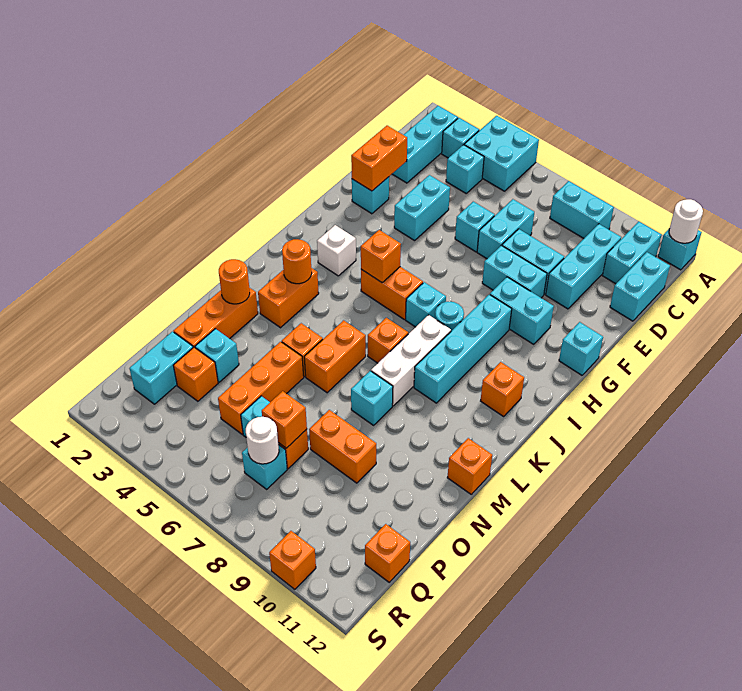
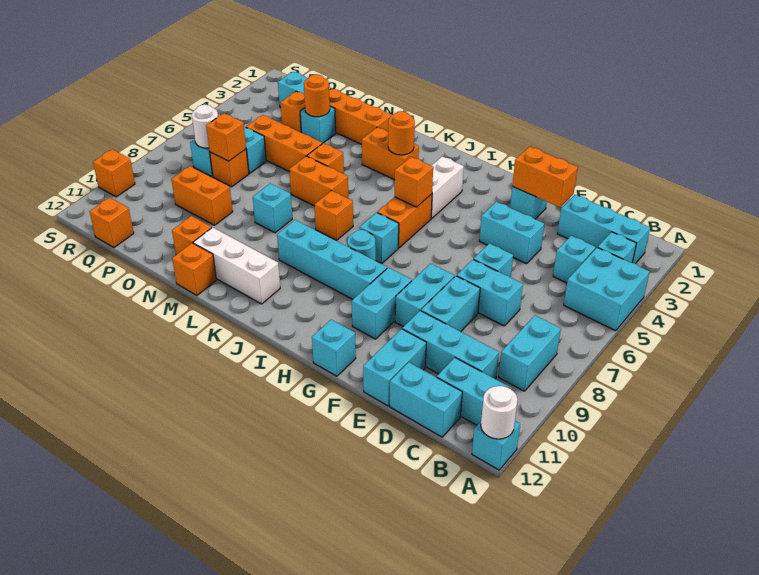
none -> cyan brick E11:E12 level 1
white brick I3 level 1 -> white brick I3:I4 level 1
white brick J8:L8 level 1 -> white brick K11:M11 level 1
orange brick J11 level 1 -> orange brick N11 level 1
orange round brick M2 level 2 -> orange round brick O3 level 2
orange brick O8:O9 level 1 -> orange brick O9:P9 level 1

